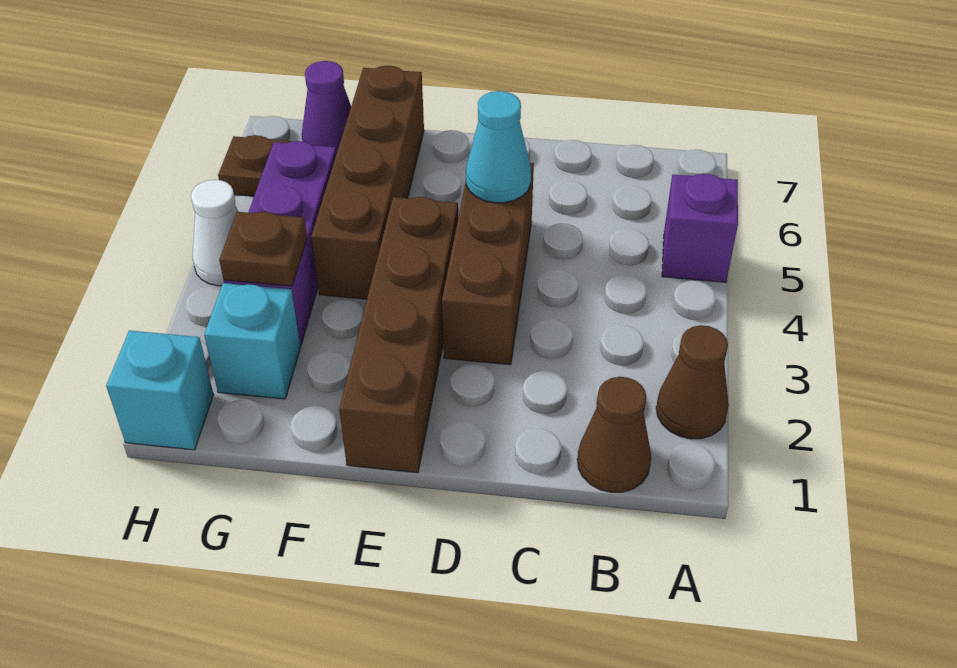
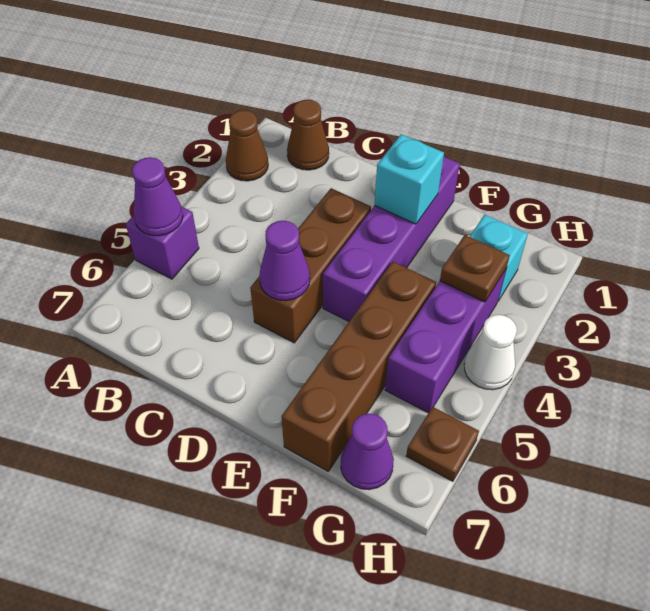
none -> purple cone A5 level 2
cyan cone D5 level 2 -> purple cone D5 level 2
brown brick E1:E4 level 1 -> purple brick E1:E4 level 1
cyan brick H1 level 1 -> cyan brick E2 level 2

